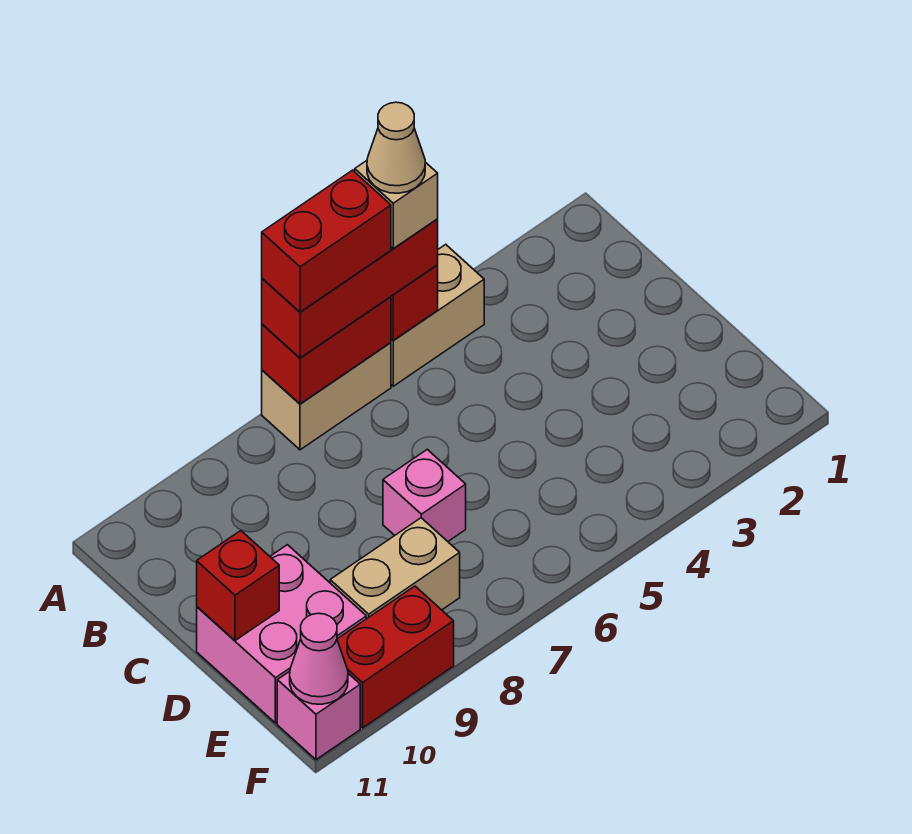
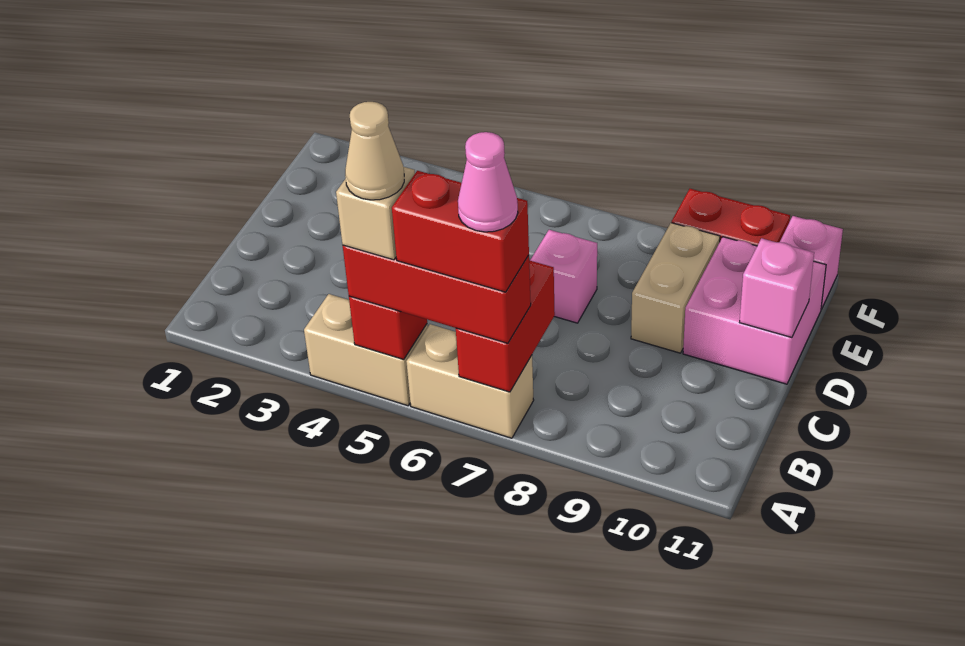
red brick A6:A7 level 2 -> red brick A7:B7 level 2
red brick D11 level 2 -> pink brick D11 level 2
tan brick E8:E9 level 1 -> tan brick D9:E9 level 1
pink cone F11 level 2 -> pink cone A7 level 5

